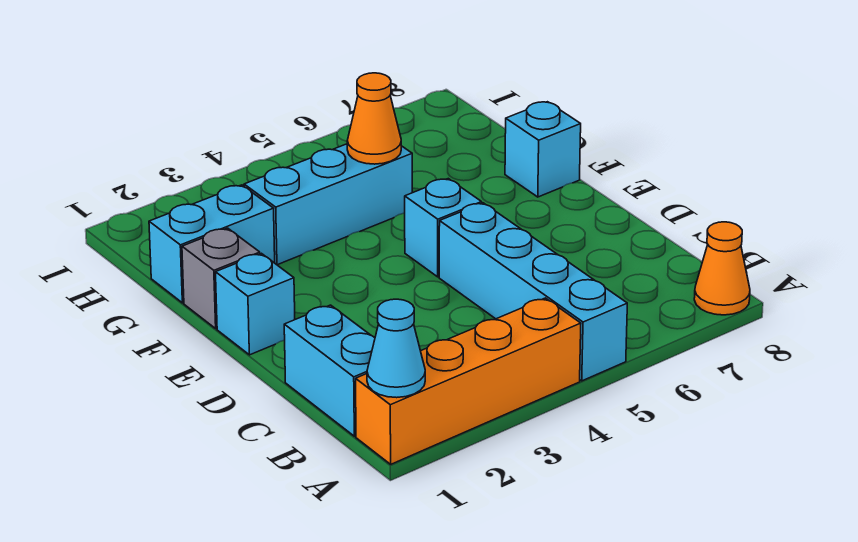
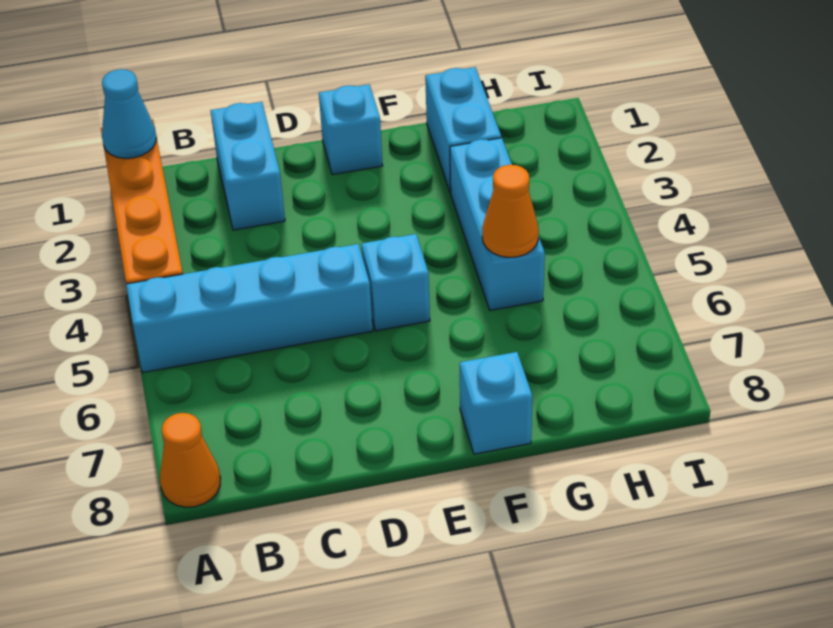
cyan brick B1:C1 level 1 -> cyan brick C1:C2 level 1
grey brick F1 level 1 -> none

